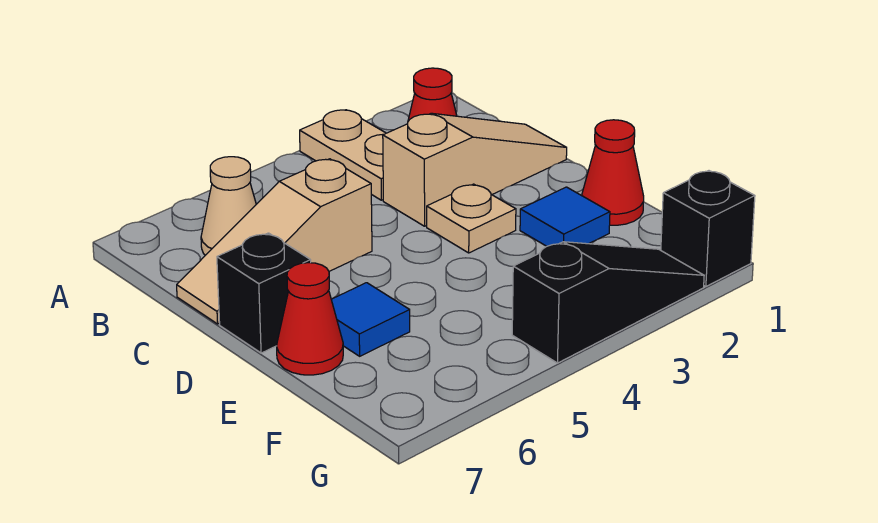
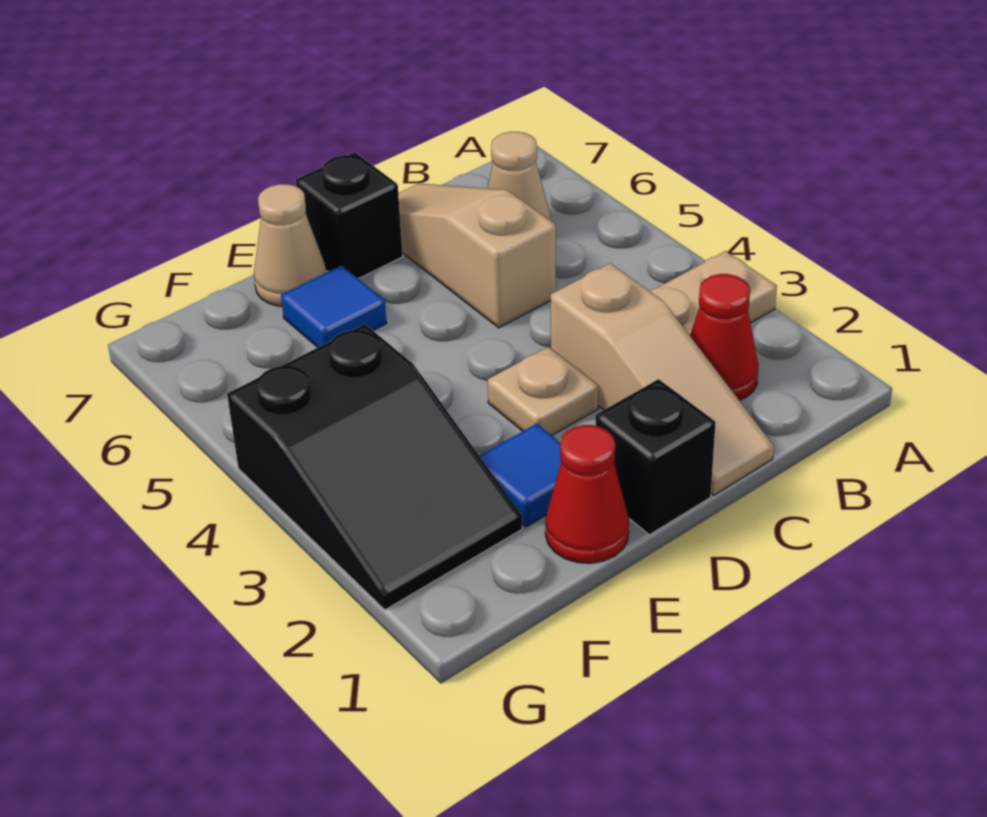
red cone E7 level 1 -> tan cone E7 level 1
black brick G1 level 1 -> black brick D1 level 1
black slope G2:G4 level 1 top 4 -> black slope F2:G4 level 1 top 4

